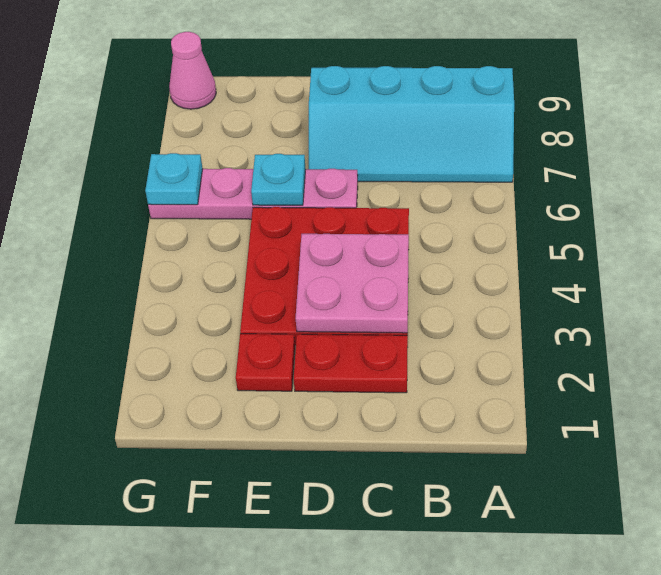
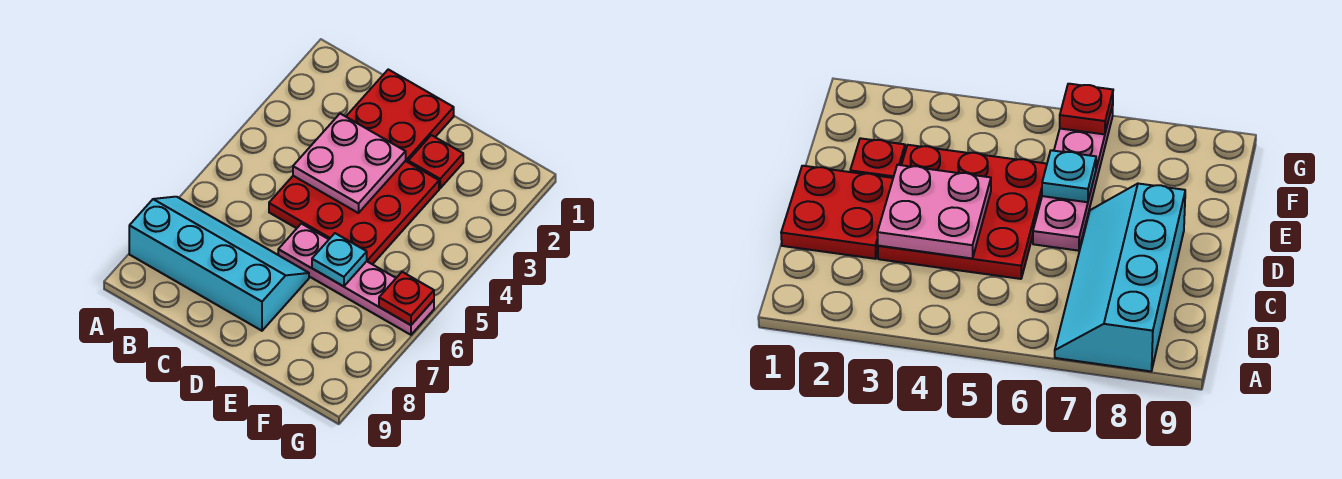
red plate C2:D2 level 1 -> red plate C1:D2 level 1
cyan plate G6 level 2 -> red plate G6 level 2
pink cone G9 level 1 -> none

